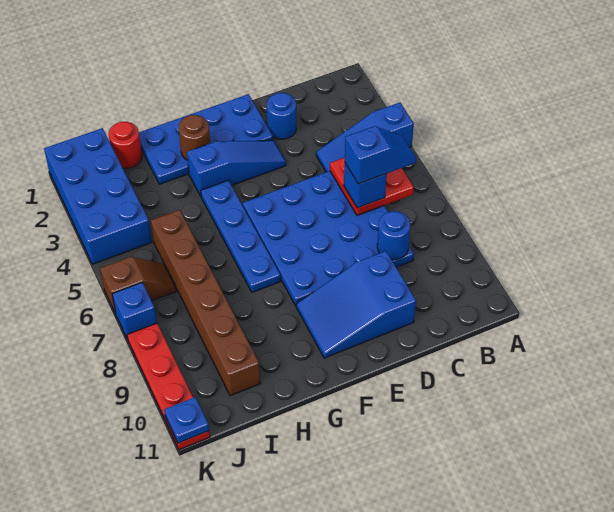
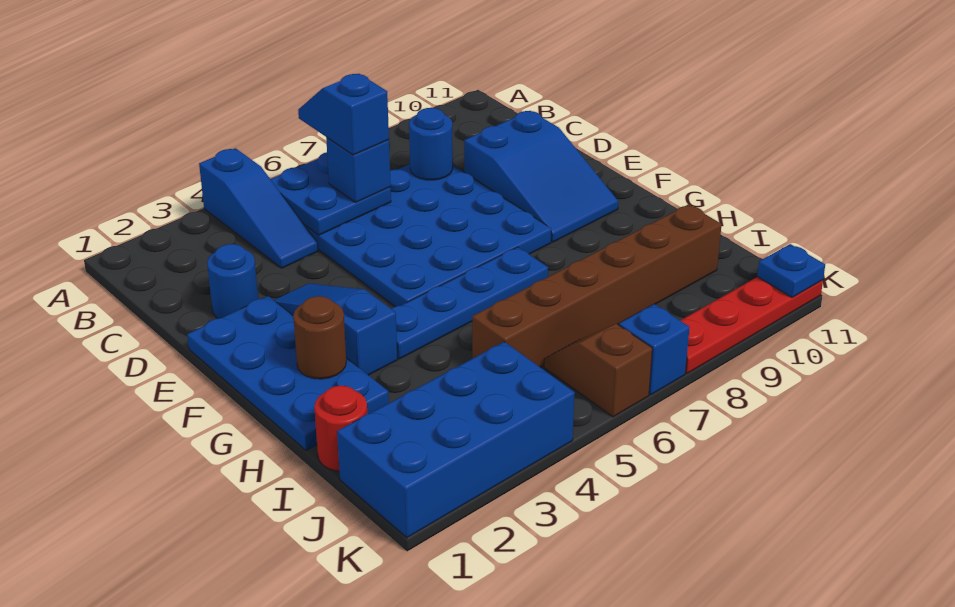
red plate B5:C6 level 2 -> blue plate B5:C6 level 2

